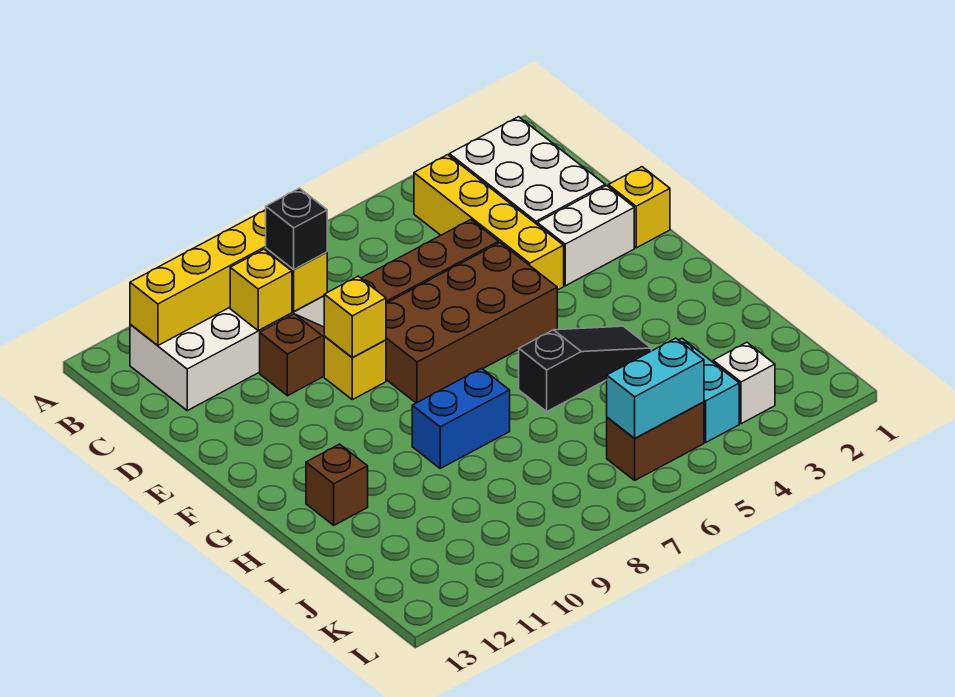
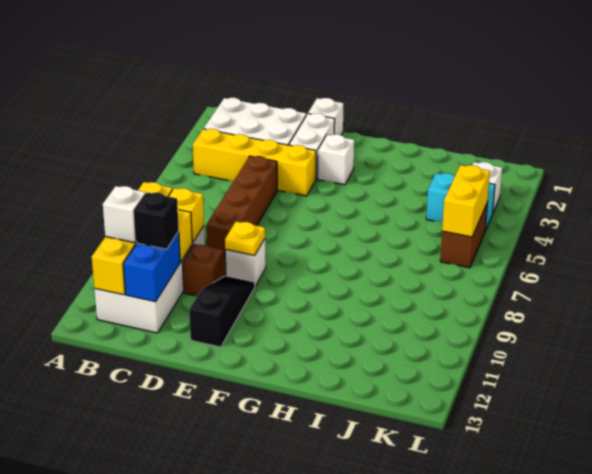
none -> white brick B11 level 3
black brick C9 level 3 -> black brick C11 level 3
yellow brick E1 level 1 -> white brick E1 level 1
brown brick E5:F8 level 1 -> none
yellow brick E9 level 1 -> white brick E9 level 1
yellow brick E9 level 2 -> yellow plate E9 level 2
none -> white brick F3 level 1
black slope H4:H6 level 1 top 6 -> black slope E10:E12 level 1 top 12
blue brick H8:H9 level 1 -> blue brick C11:C12 level 2
brown brick H12 level 1 -> none
cyan brick K5:K6 level 2 -> yellow brick K5:K6 level 2

